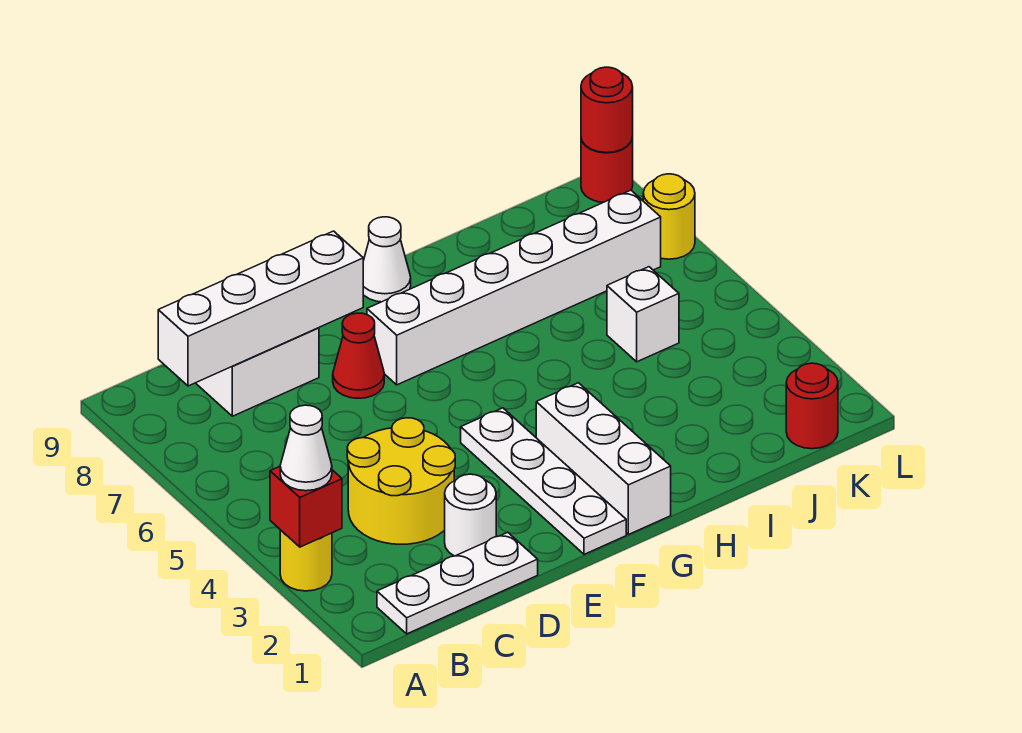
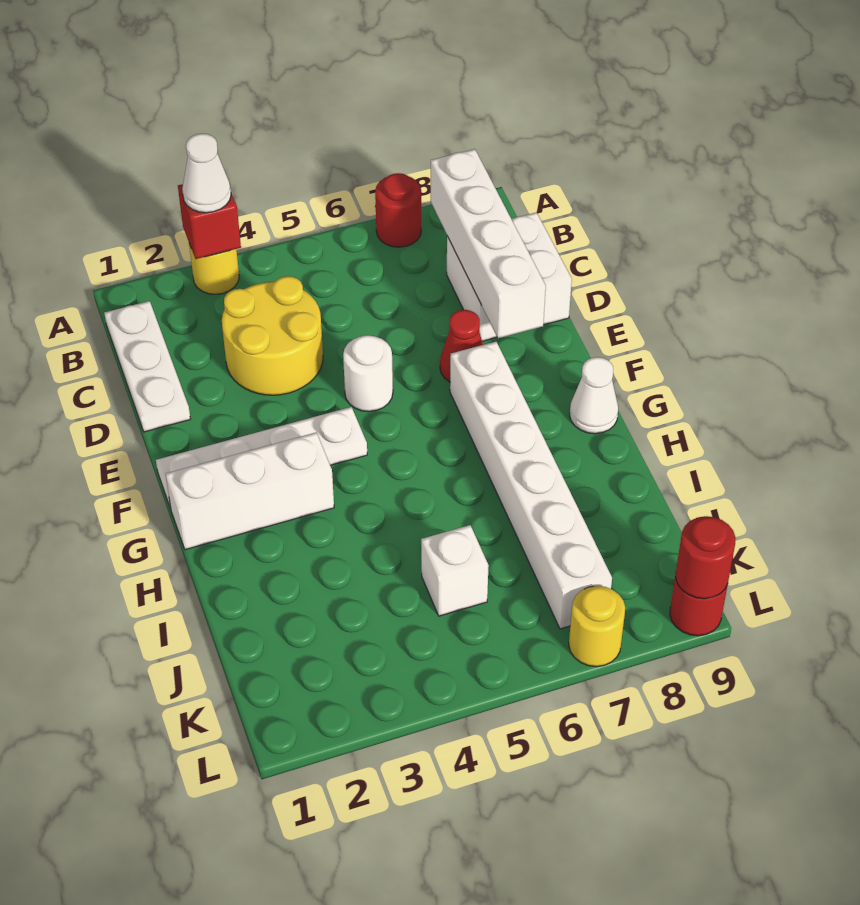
white round brick D2 level 1 -> white round brick E5 level 1
red round brick K1 level 1 -> red round brick A7 level 1

